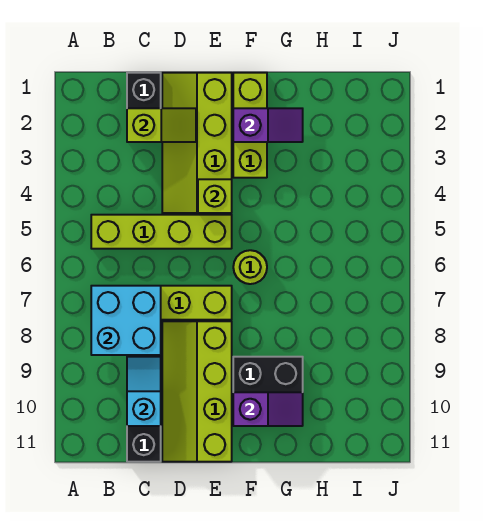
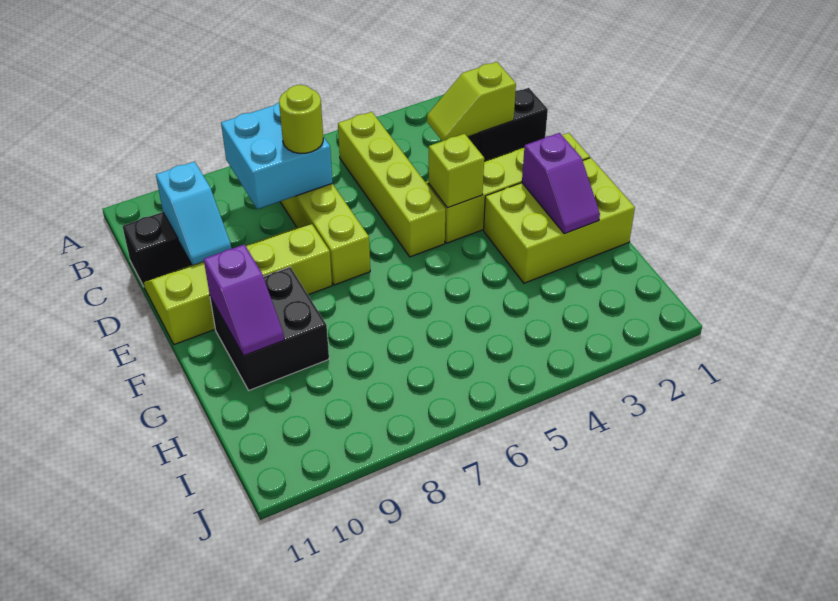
lime slope C2:D2 level 2 top C -> lime slope C2:C3 level 2 top 2
cyan slope C9:C10 level 2 top 10 -> cyan slope C10:D10 level 2 top C
lime brick F1:F3 level 1 -> lime brick F1:G3 level 1
lime round brick F6 level 1 -> lime round brick C7 level 3

